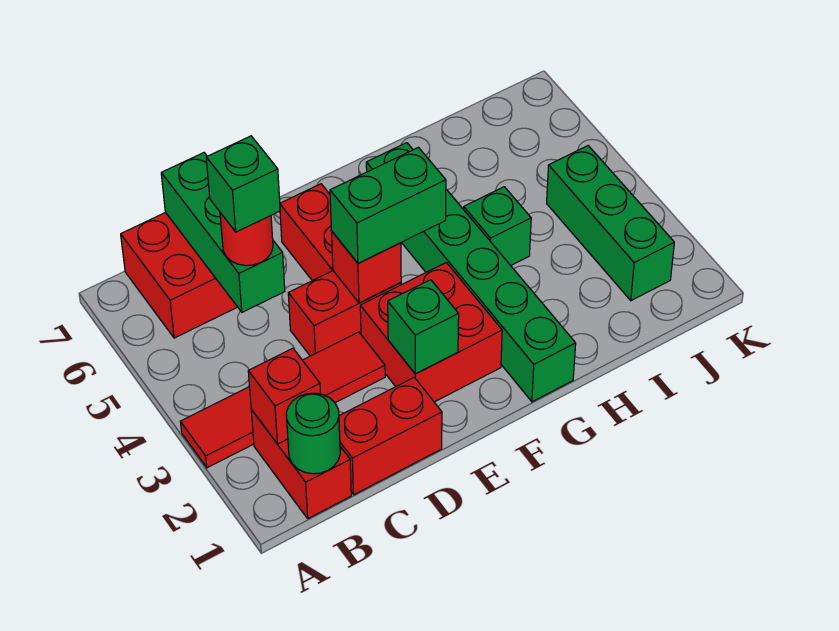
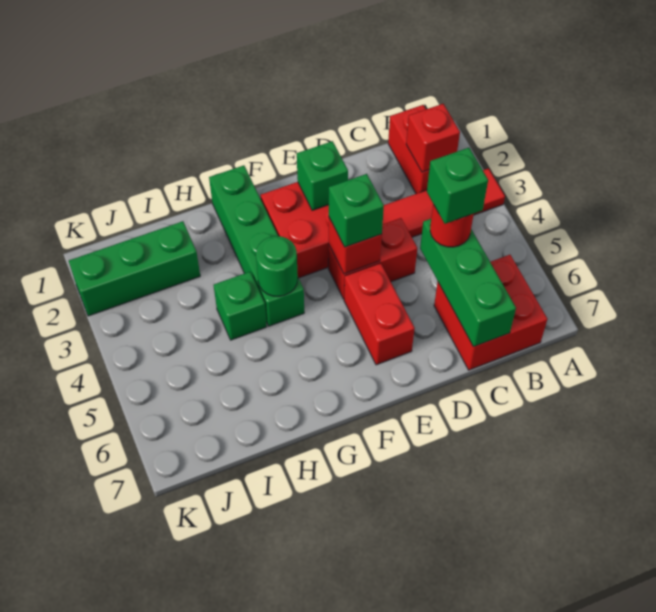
green round brick B1 level 2 -> green round brick G4 level 2
red brick C1:D1 level 1 -> none
green brick E4:F4 level 3 -> green brick E4 level 3
green brick G1:G6 level 1 -> green brick G1:G4 level 1
green brick J2:J4 level 1 -> green brick I2:K2 level 1

